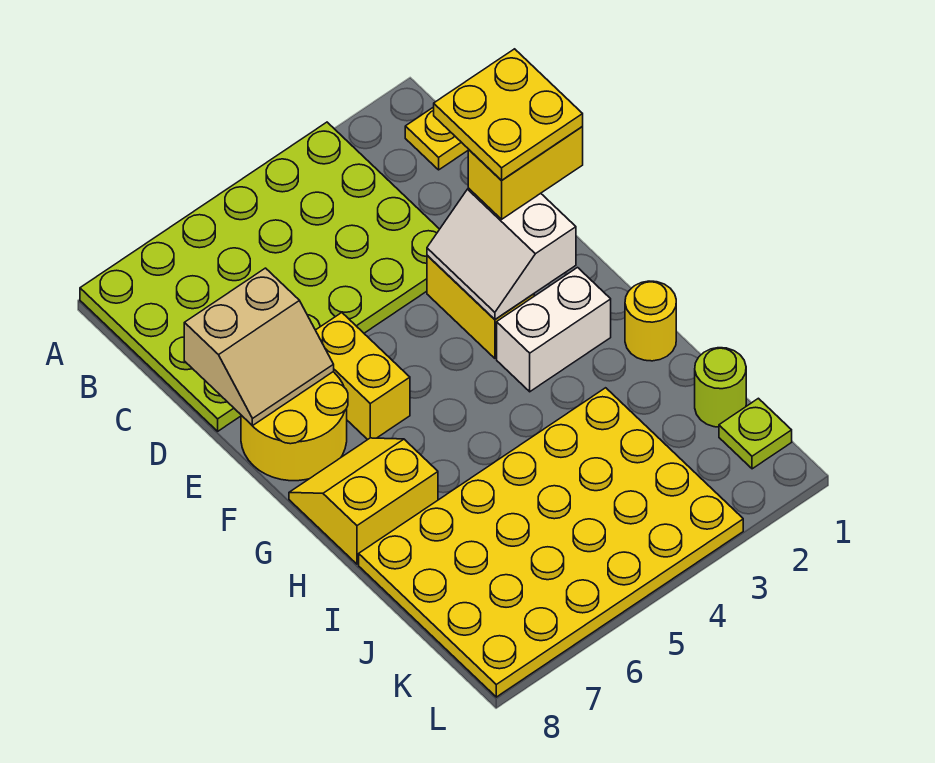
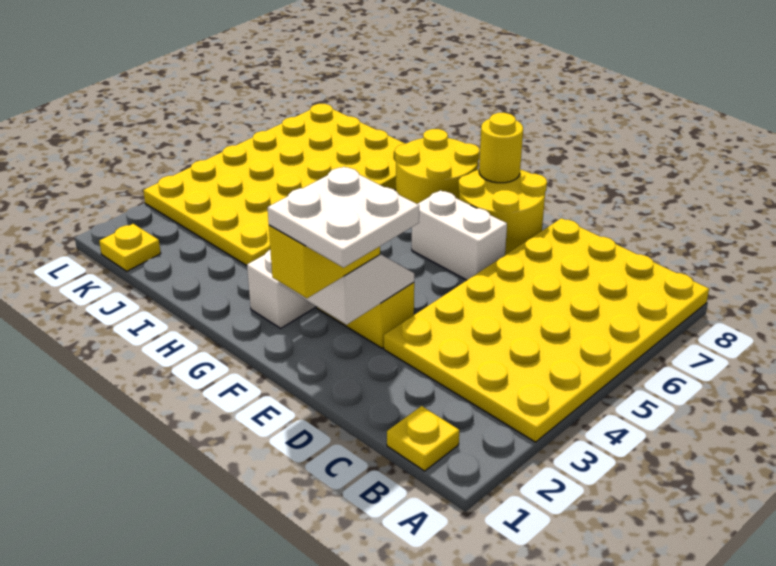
lime plate A3:D8 level 1 -> yellow plate A3:D8 level 1
yellow plate D1:E2 level 4 -> white plate D1:E2 level 4
tan slope D7:E8 level 2 top D -> none
yellow brick E6:F6 level 1 -> white brick E6:F6 level 1
yellow slope G7:H8 level 1 top H -> yellow round brick G7:H8 level 1
yellow round brick H1 level 1 -> yellow round brick F8 level 2
lime round brick J1 level 1 -> none
lime plate K1 level 1 -> yellow plate K1 level 1

